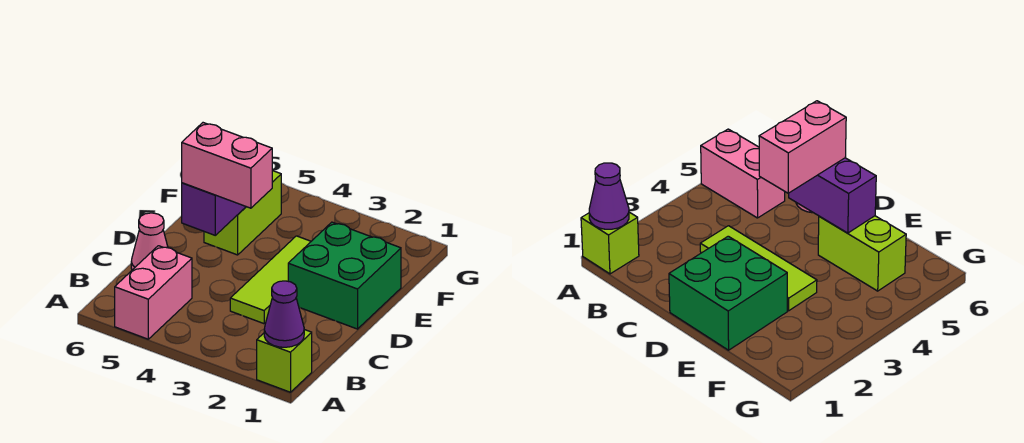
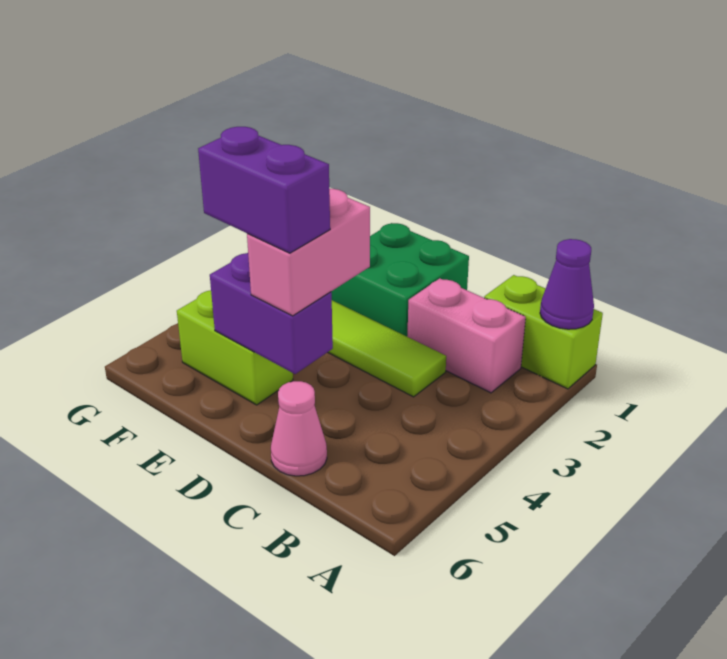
lime brick A1 level 1 -> lime brick A1:B1 level 1
pink brick A5:B5 level 1 -> pink brick B2:C2 level 1
none -> purple brick D5:E5 level 4

